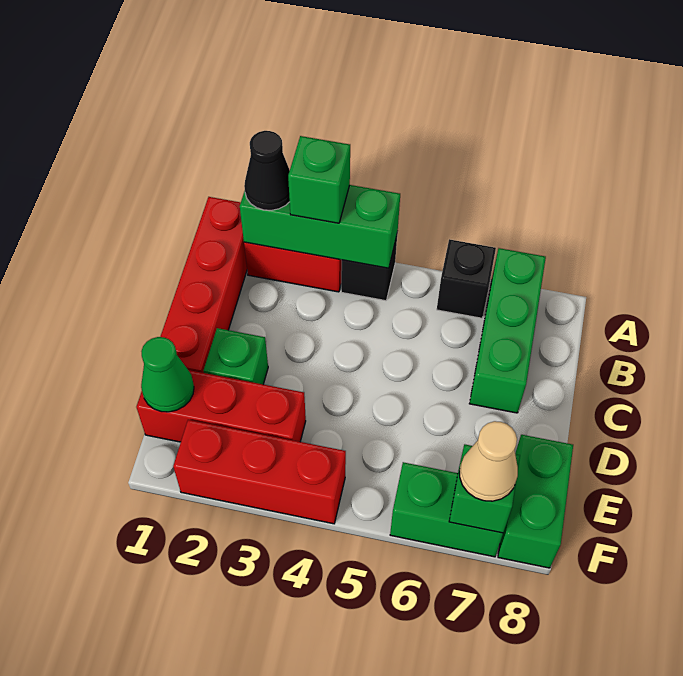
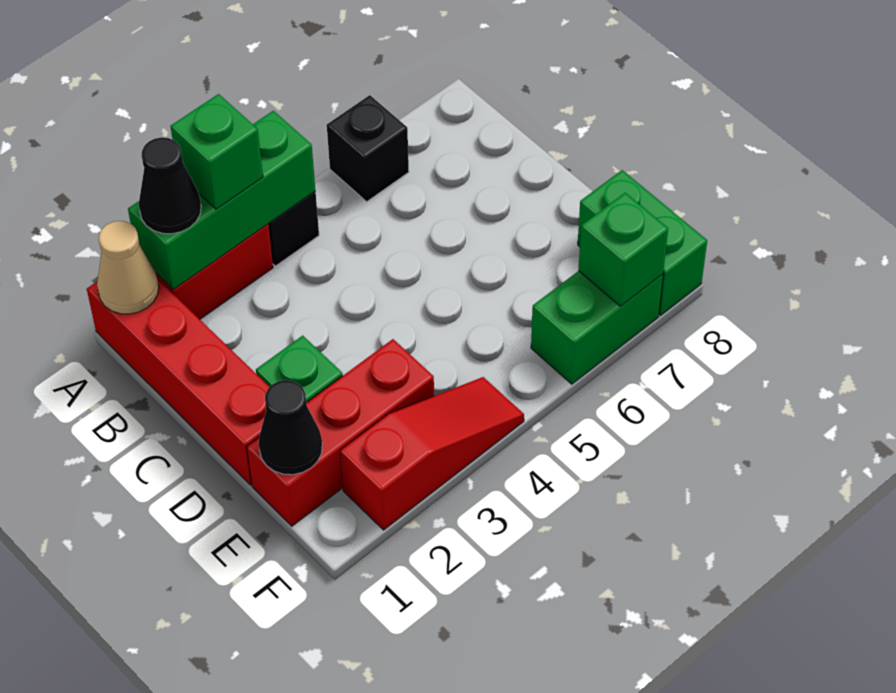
green brick A7:C7 level 1 -> none
green cone E1 level 2 -> black cone E1 level 2
red brick F2:F4 level 1 -> red slope F2:F4 level 1 top 2
tan cone F7 level 3 -> tan cone A1 level 2

